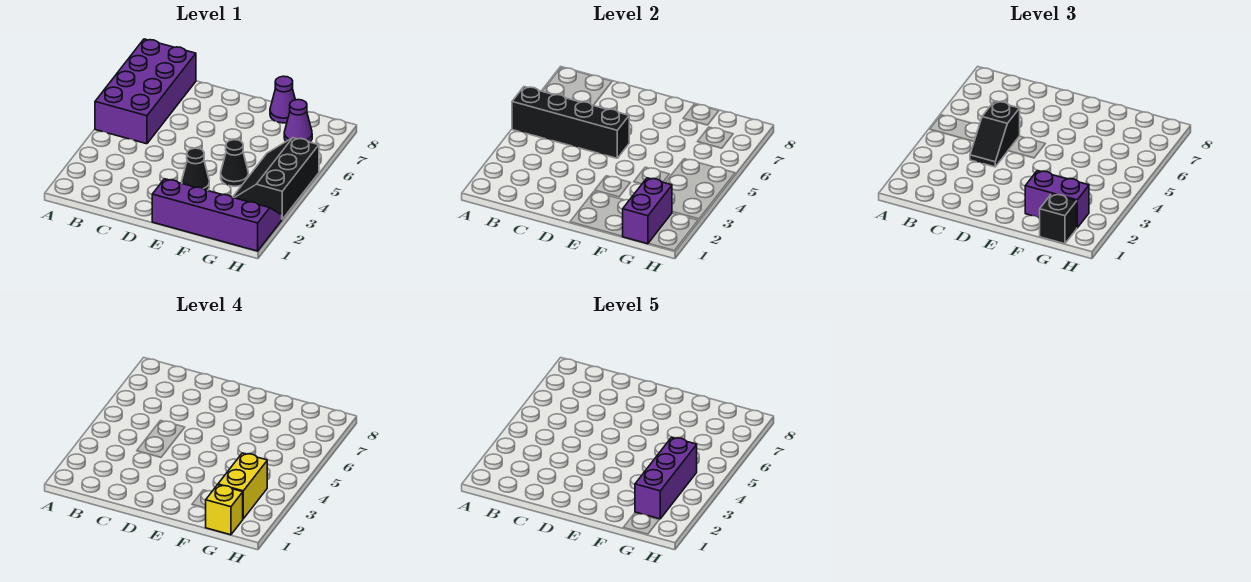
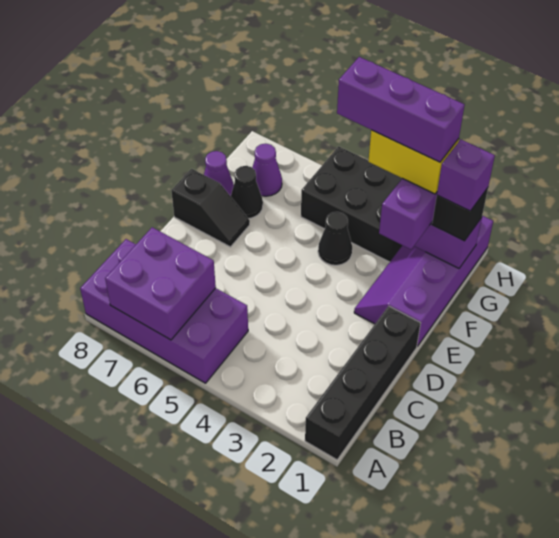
black brick A5:D5 level 2 -> black brick A1:D1 level 1
none -> purple brick A6:B7 level 2
black slope C4:C5 level 3 top 5 -> black slope E7:E8 level 1 top 8
black cone E3 level 1 -> black cone F7 level 1
yellow brick G1 level 4 -> purple brick G1 level 4
black slope G3:H5 level 1 top H -> black brick G3:H5 level 1

